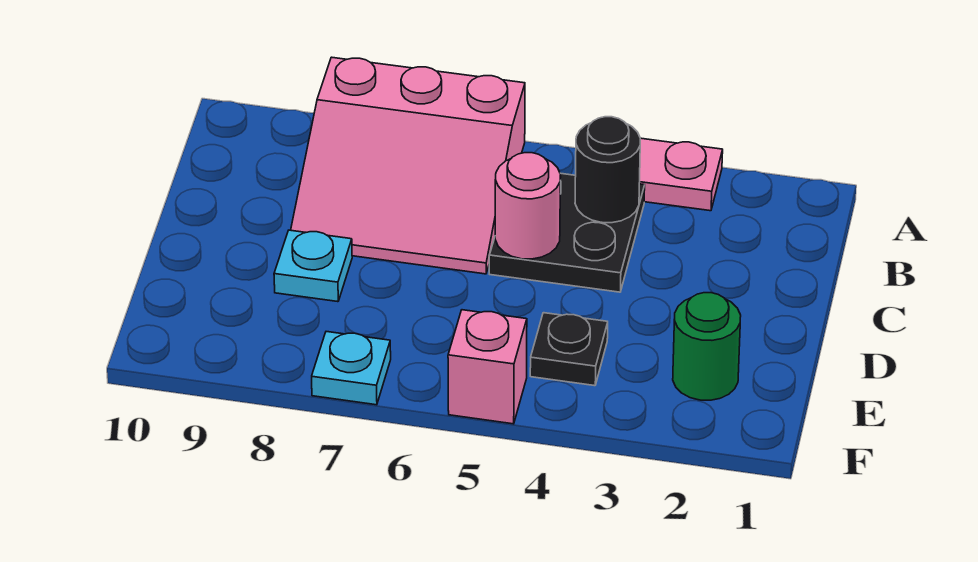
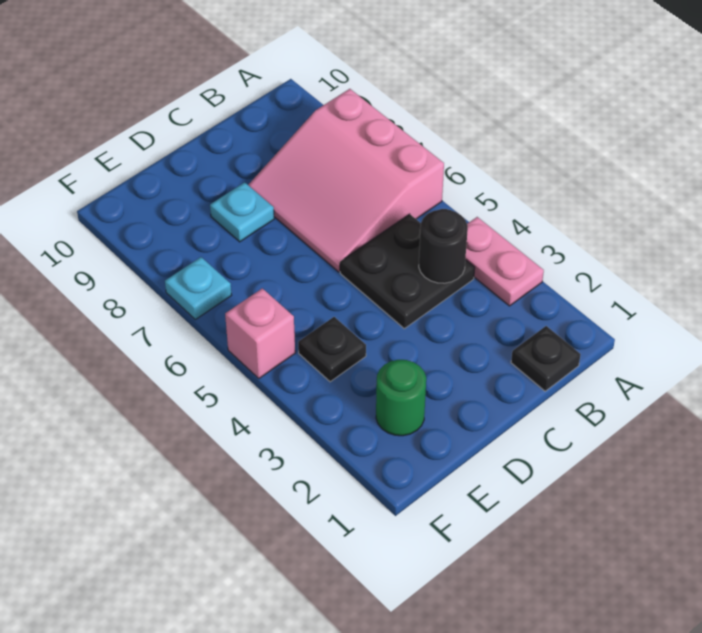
none -> black plate B1 level 1
pink round brick C5 level 2 -> none

